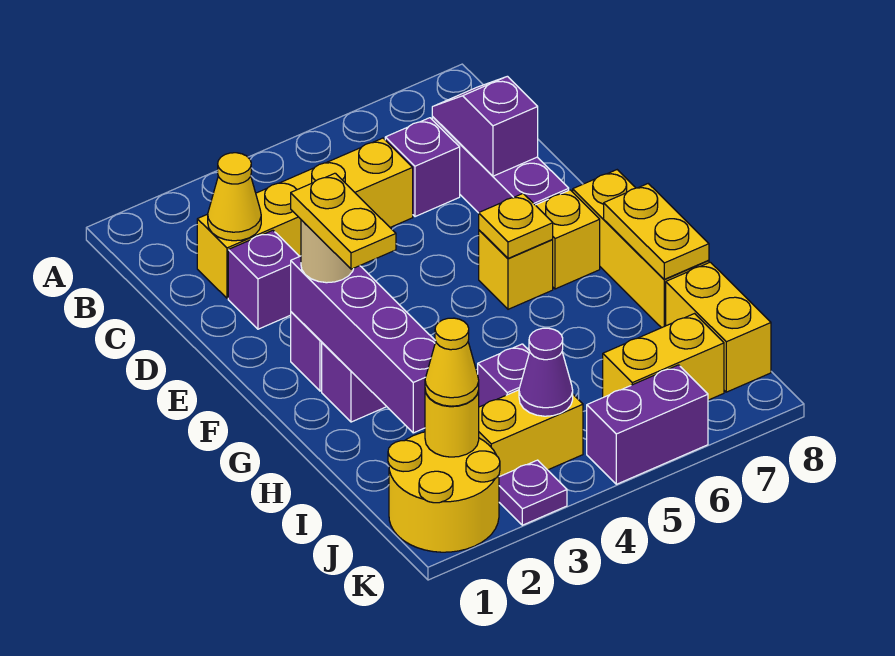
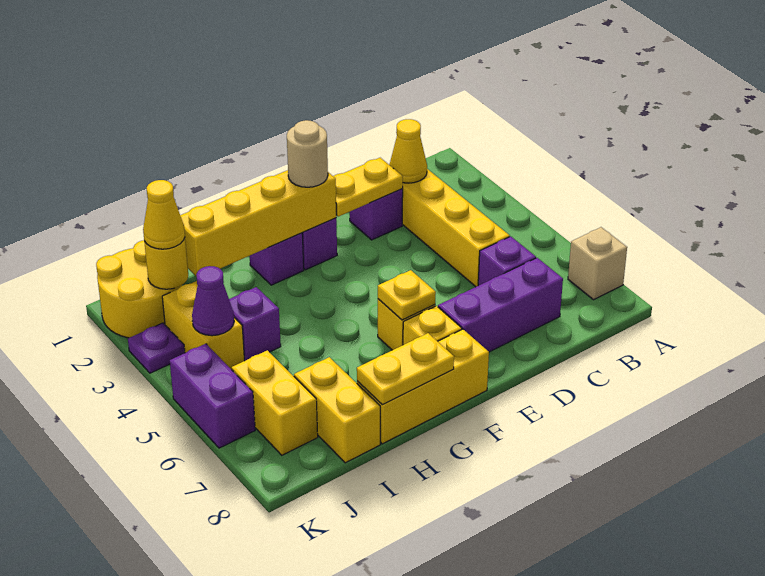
none -> tan brick A7 level 1
purple slope C7:D7 level 2 top D -> none
purple brick F2:I2 level 2 -> yellow brick F2:I2 level 2
yellow plate F2:G2 level 4 -> yellow plate D2:E2 level 2
yellow brick I8:J8 level 1 -> yellow brick I7:I8 level 1

